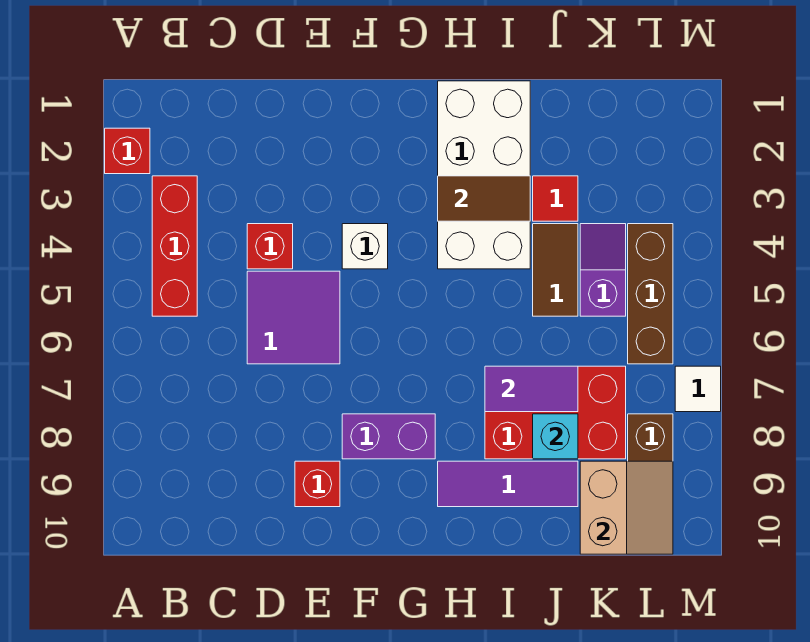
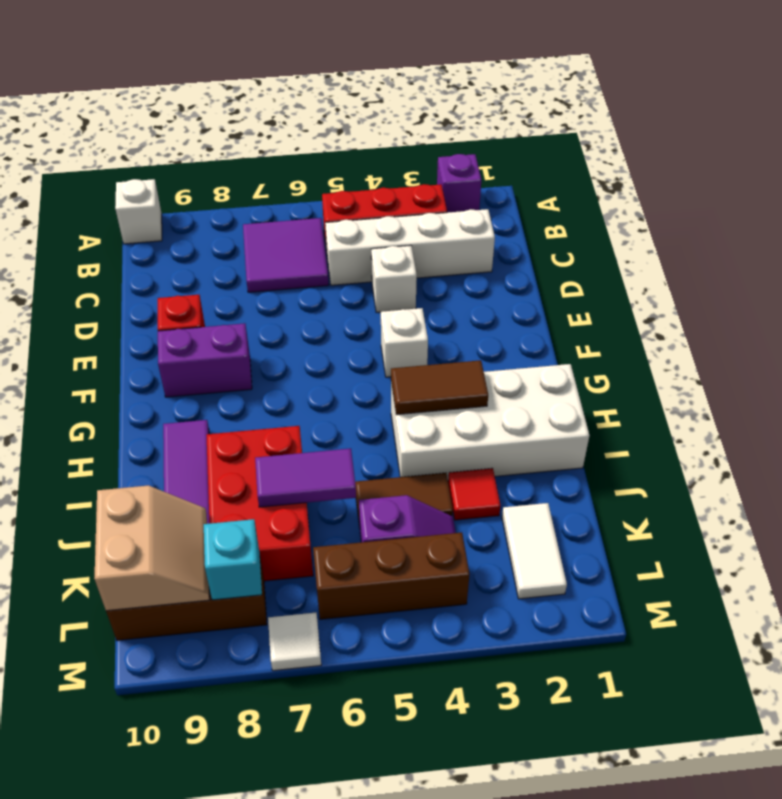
red brick A2 level 1 -> purple brick A2 level 1
none -> white brick A10 level 1
none -> white brick C2:C5 level 1
red brick D4 level 1 -> white brick D4 level 1
purple tile D5:E6 level 1 -> purple tile B6:C7 level 1
purple brick F8:G8 level 1 -> purple brick F8:F9 level 1
brown tile H3:I3 level 2 -> brown tile H3:H4 level 2
purple tile I7:J7 level 2 -> purple tile J6:J7 level 2
cyan brick J8 level 2 -> cyan brick L8 level 2
none -> white tile K2:L2 level 1
tan slope K9:L10 level 2 top K -> tan slope K9:L10 level 2 top 10

